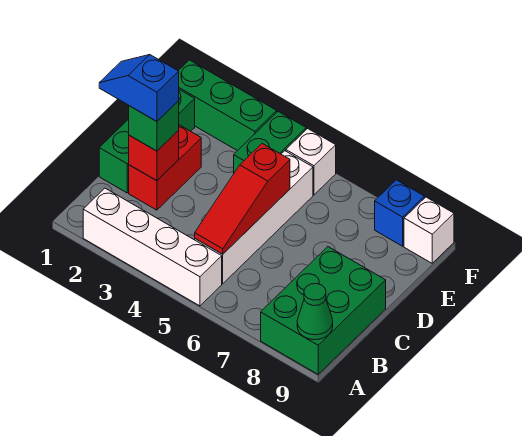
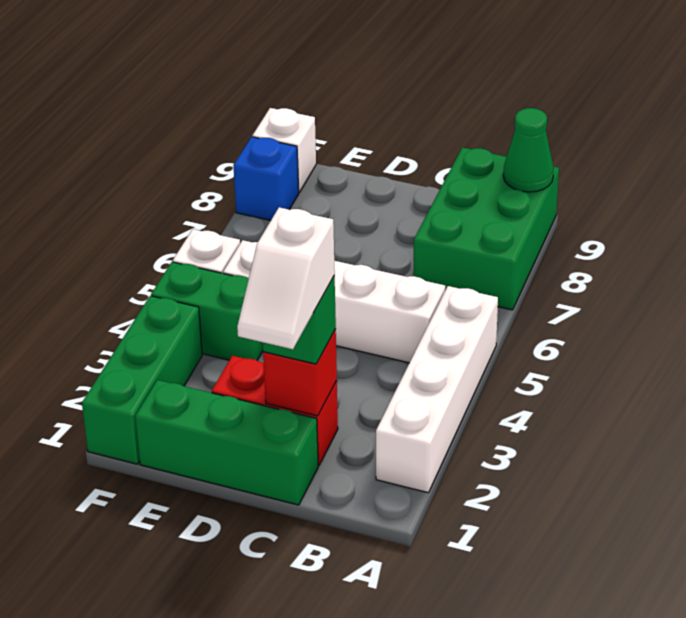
green brick A8:C9 level 1 -> green brick A7:B9 level 1
red slope B5:D5 level 2 top D -> none
blue slope C1:C2 level 4 top 2 -> white slope C1:C2 level 4 top 2

